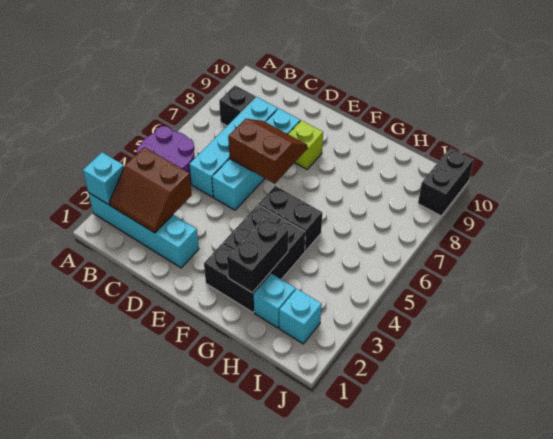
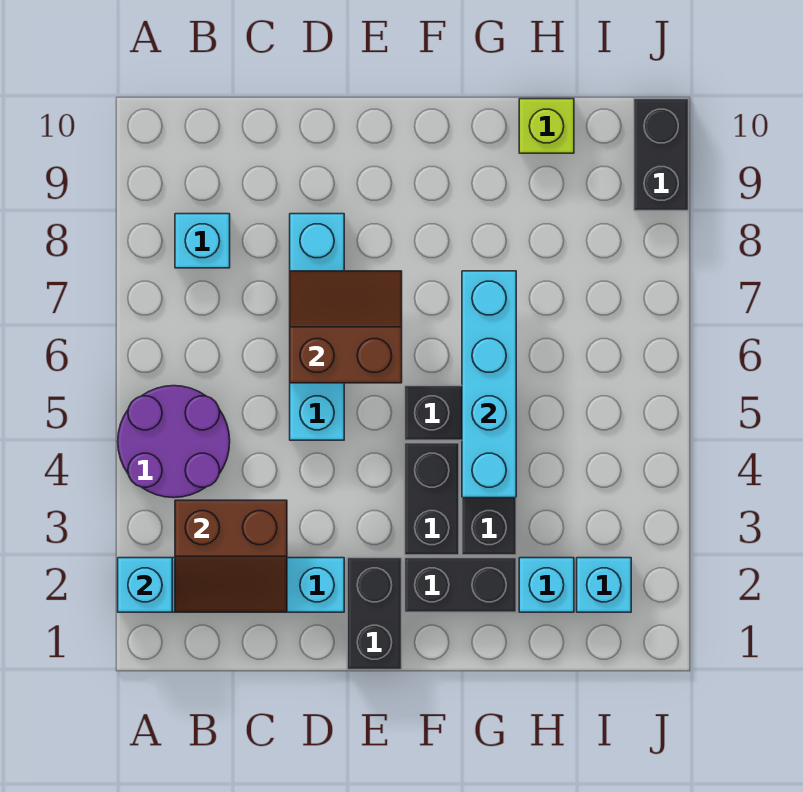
black brick B8 level 1 -> cyan brick B8 level 1
cyan brick C5:C8 level 1 -> cyan brick G4:G7 level 2
lime brick E8 level 1 -> lime brick H10 level 1
black brick G2:G3 level 2 -> black brick E1:E2 level 1

